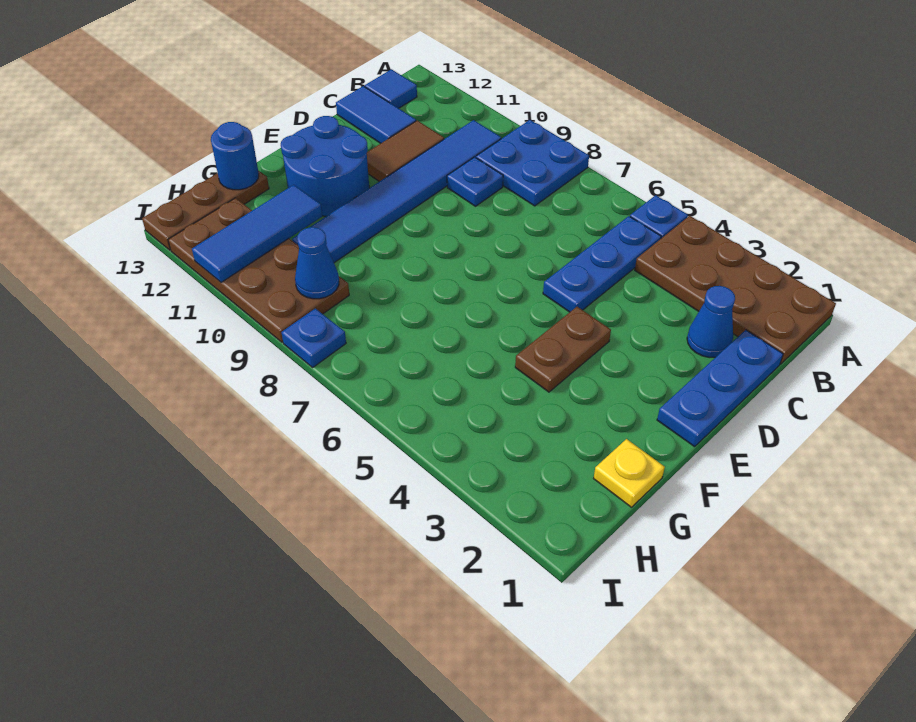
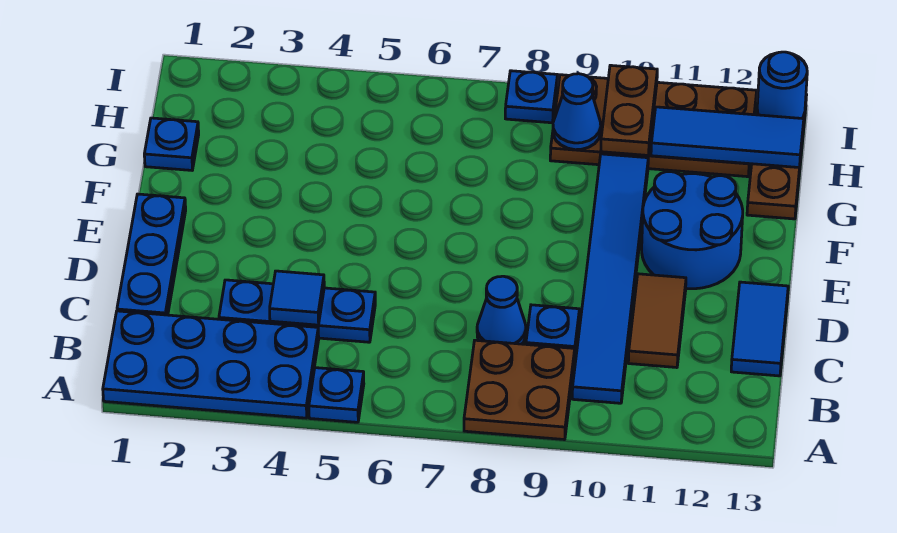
brown plate A1:B4 level 1 -> blue plate A1:B4 level 1
blue plate A8:B9 level 1 -> brown plate A8:B9 level 1
blue plate B5:D5 level 1 -> blue plate C3:C5 level 1
blue tile B13 level 1 -> blue tile C4 level 2
blue cone C2 level 1 -> blue cone C8 level 1
blue tile C12:C13 level 1 -> blue tile C13:D13 level 1
brown plate E4:F4 level 1 -> brown plate H10:I10 level 2
yellow plate G1 level 1 -> blue plate G1 level 1
blue tile G11:I11 level 2 -> blue tile H11:H13 level 2
blue round brick G13 level 2 -> blue round brick I13 level 2

